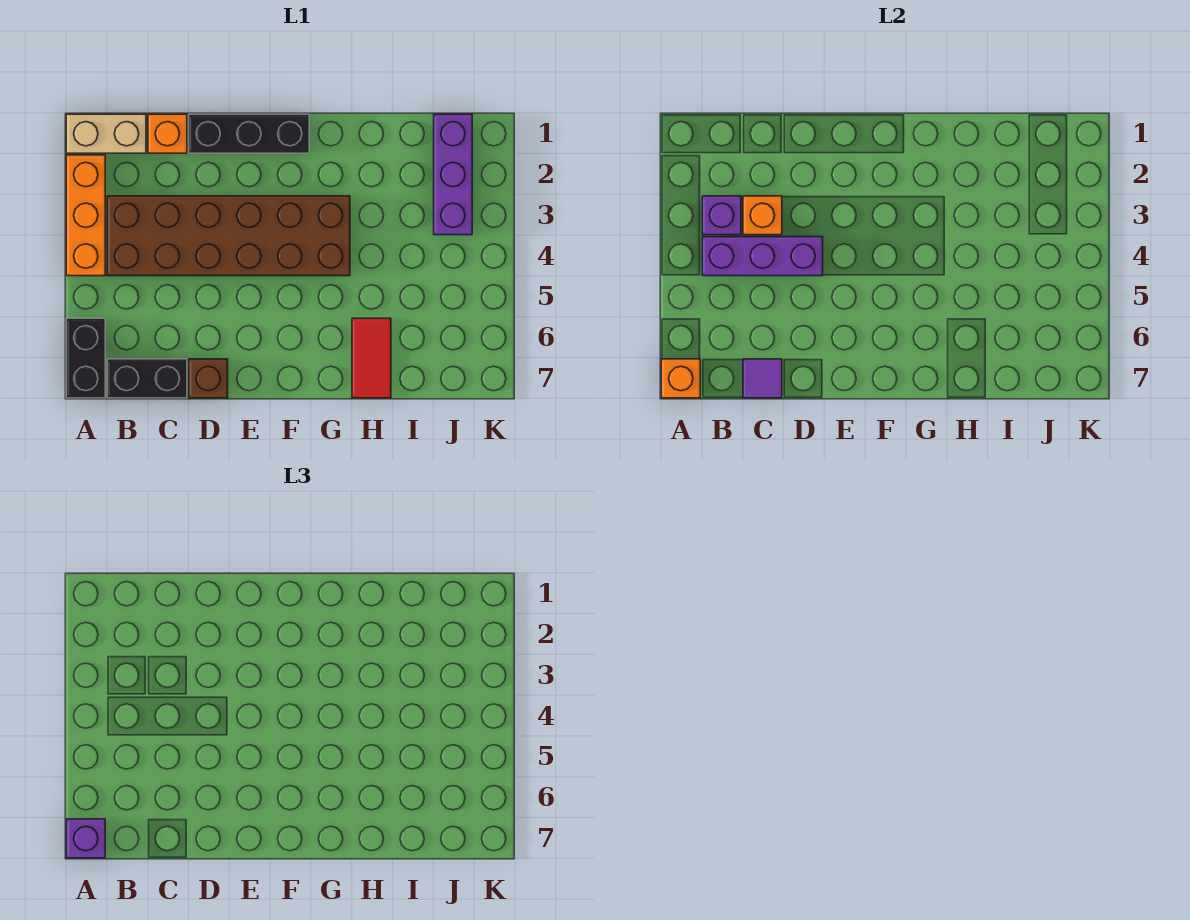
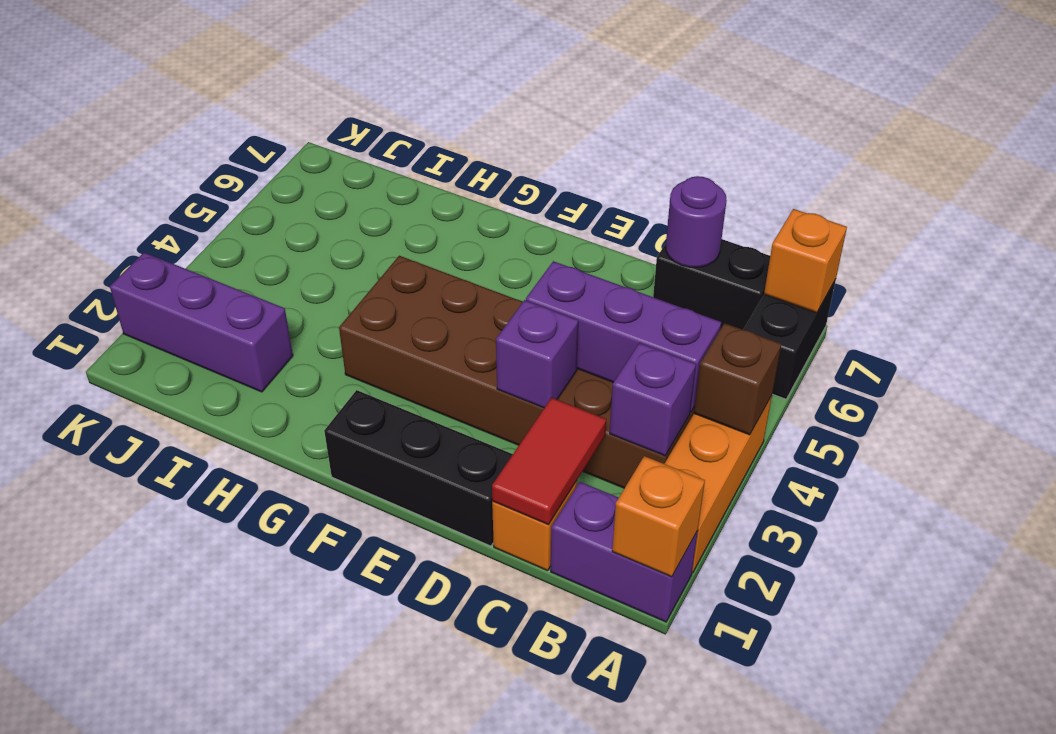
tan brick A1:B1 level 1 -> purple brick A1:B1 level 1
purple brick A7 level 3 -> purple brick D3 level 2
orange brick C3 level 2 -> orange brick A1 level 2
purple tile C7 level 2 -> purple round brick C7 level 2
brown brick D7 level 1 -> brown brick A4 level 2
red tile H6:H7 level 1 -> red tile C1:C2 level 2
purple brick J1:J3 level 1 -> purple brick I2:K2 level 1

